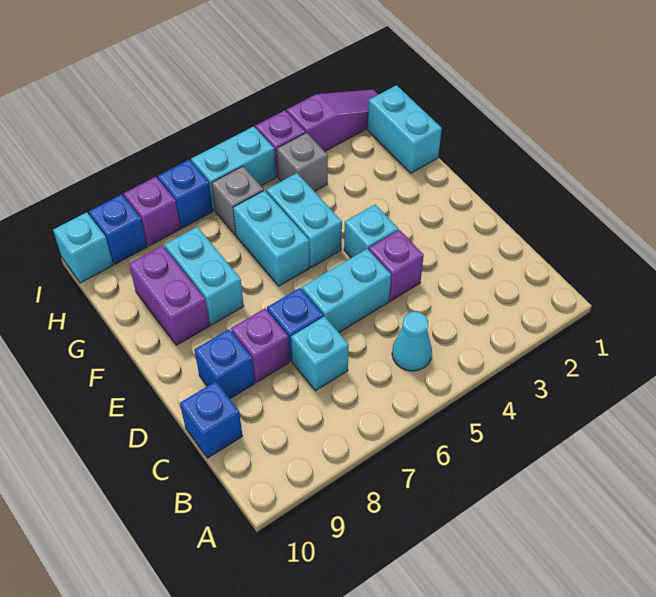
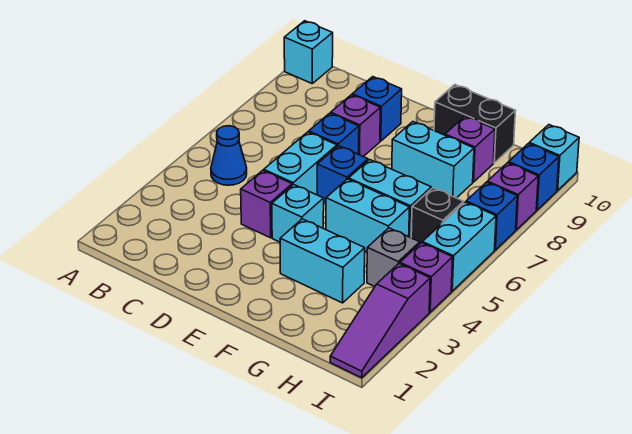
cyan cone B5 level 1 -> blue cone B5 level 1
cyan brick C7 level 1 -> cyan brick A10 level 1
blue brick C10 level 1 -> blue brick E6 level 1
purple brick F9:G9 level 1 -> purple brick G9 level 1
none -> black brick F10:G10 level 1
cyan brick G1:H1 level 1 -> cyan brick F3:G3 level 1
grey brick H6 level 1 -> black brick H6 level 1

